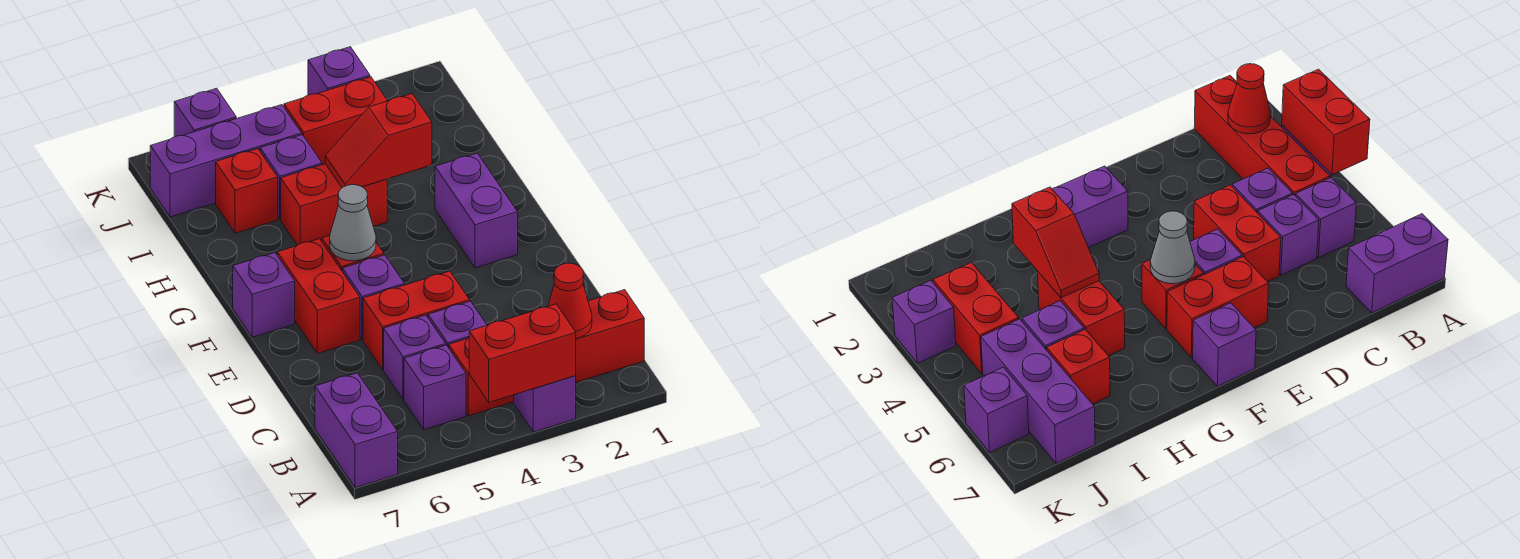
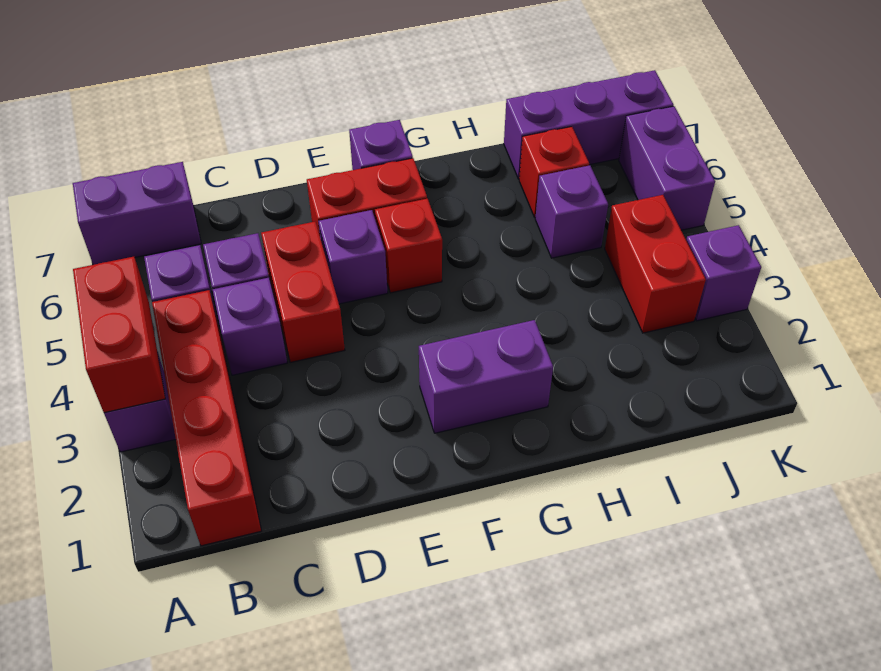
red cone B2 level 2 -> none
grey cone F5 level 2 -> none
red slope H3:H4 level 2 top 3 -> none
red brick H4:H5 level 1 -> none
purple brick J5:J7 level 1 -> purple brick I7:K7 level 1
purple brick K6 level 1 -> purple brick K5:K6 level 1

